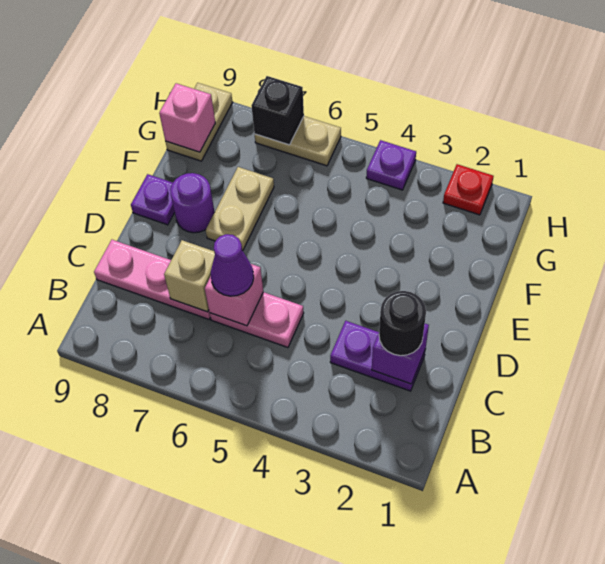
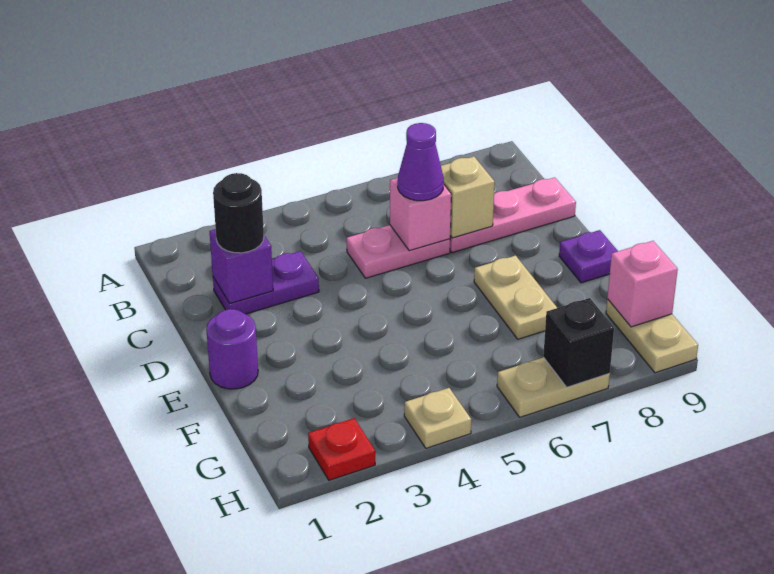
purple round brick E8 level 1 -> purple round brick E1 level 1
purple plate H4 level 1 -> tan plate H4 level 1

